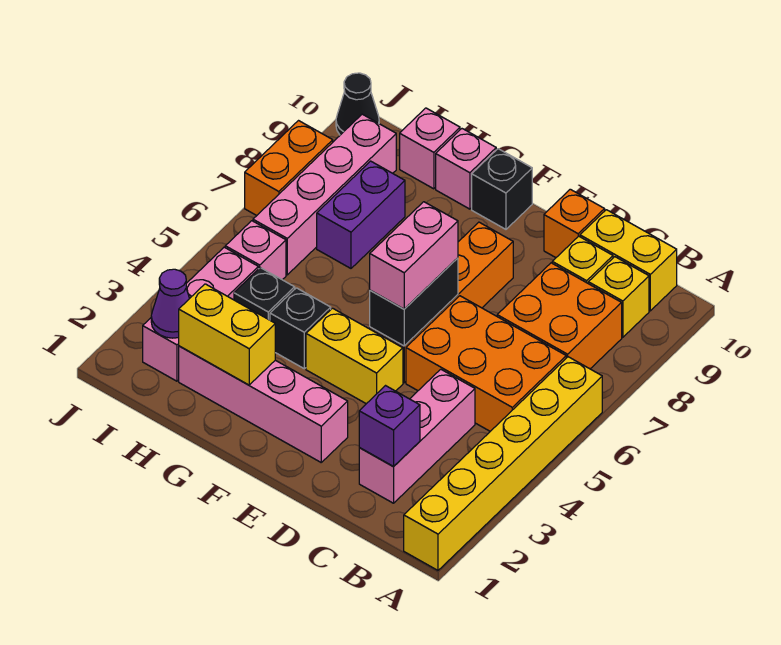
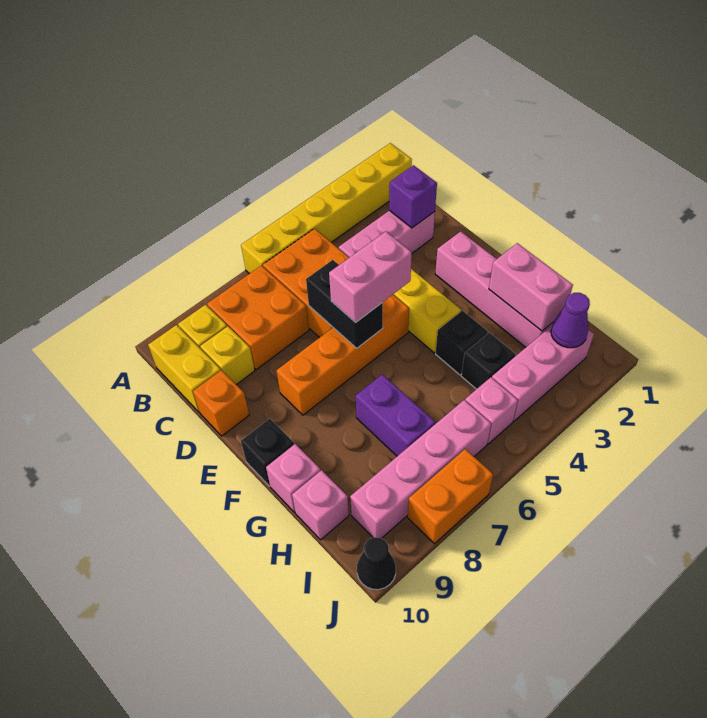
black brick E5:E6 level 2 -> black brick D6:E6 level 2
yellow brick G2:H2 level 2 -> pink brick G2:H2 level 2
purple brick H7:H8 level 1 -> purple brick G7:H7 level 1

